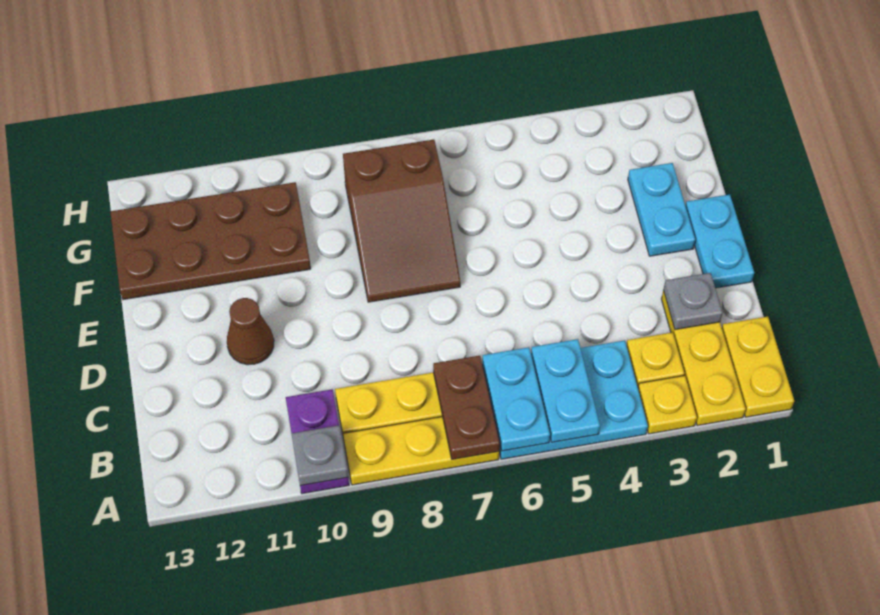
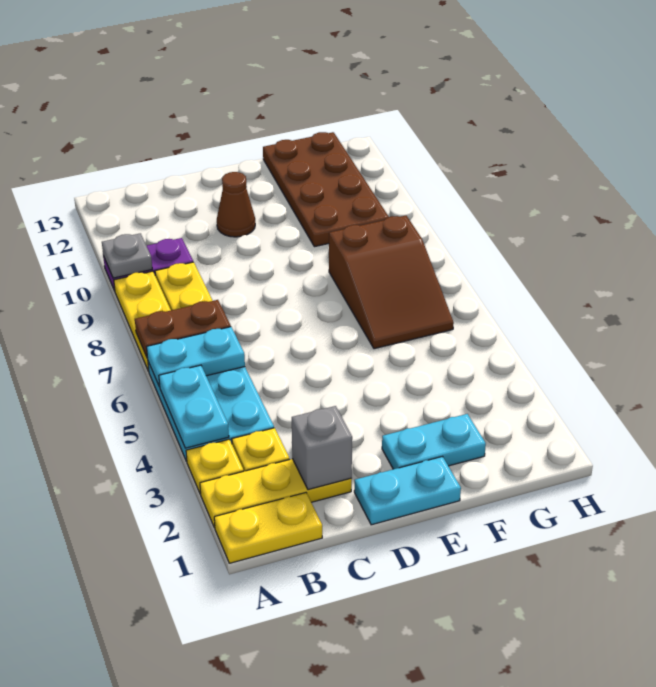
cyan plate A5:B5 level 2 -> cyan plate A4:A5 level 2
grey plate C2 level 2 -> grey brick C2 level 2
brown slope E7:G8 level 1 top G -> brown slope F6:G8 level 1 top 8

